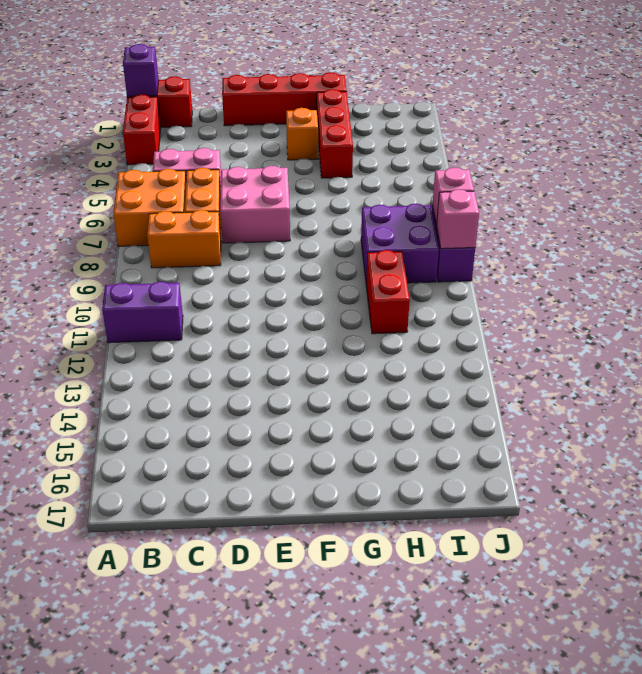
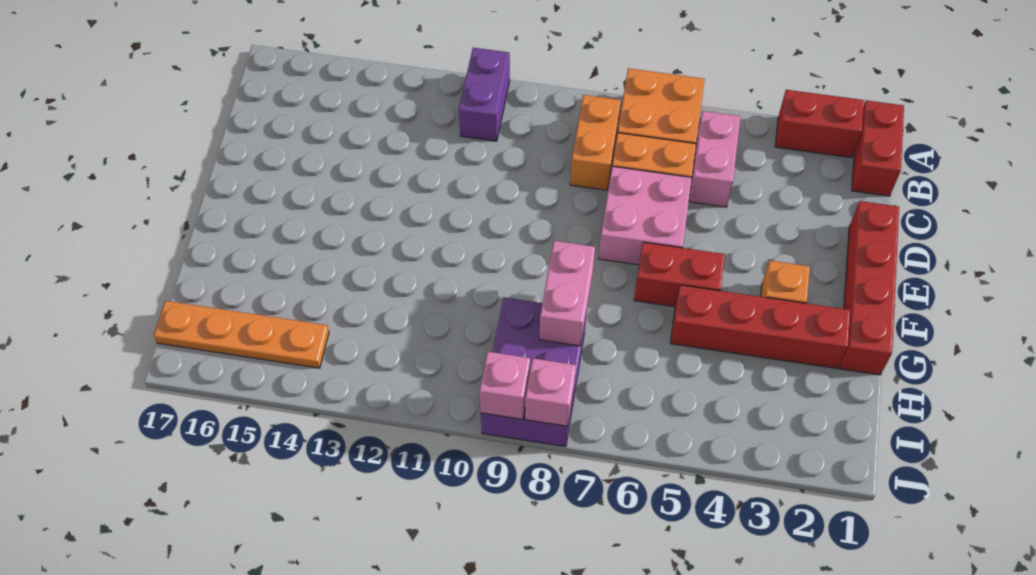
purple brick A1 level 2 -> none
red brick G2:G4 level 1 -> red brick G2:G5 level 1
none -> pink brick G8:H8 level 2
red brick H10:H11 level 1 -> red brick F5:F6 level 1
none -> orange plate I14:I17 level 1

